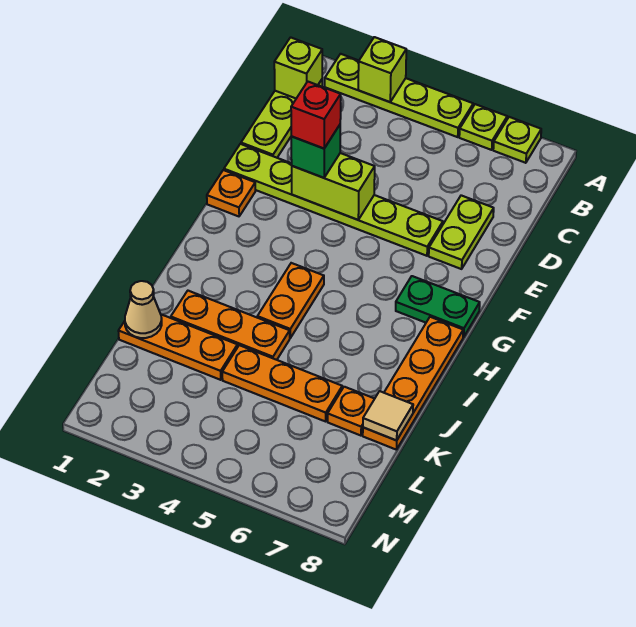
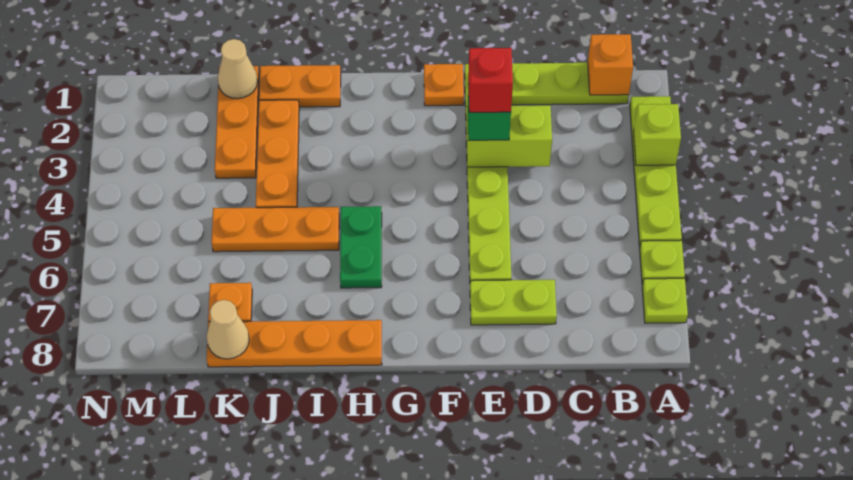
lime brick B1 level 2 -> orange brick B1 level 2
lime brick E3:E4 level 2 -> lime brick D3:E3 level 2
green plate G7:G8 level 1 -> green plate H5:H6 level 1
orange plate H4:I4 level 1 -> orange plate I1:J1 level 1
orange plate K4:K6 level 1 -> orange plate I5:K5 level 1
tan tile K8 level 2 -> tan cone K8 level 2

